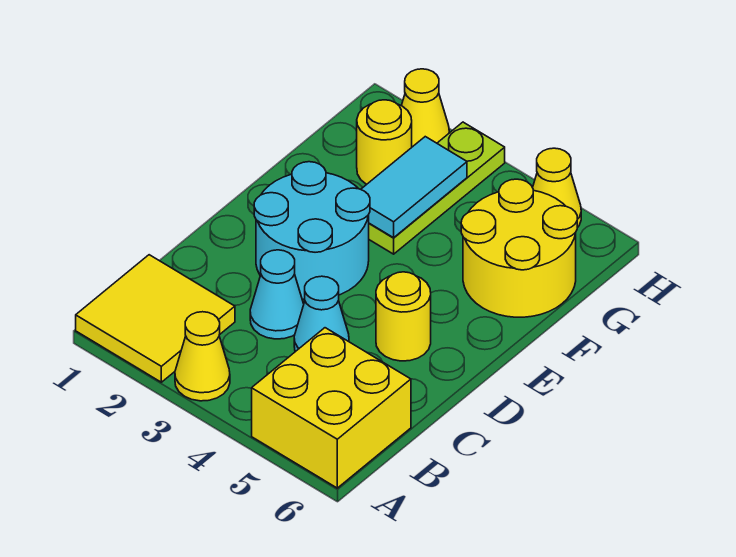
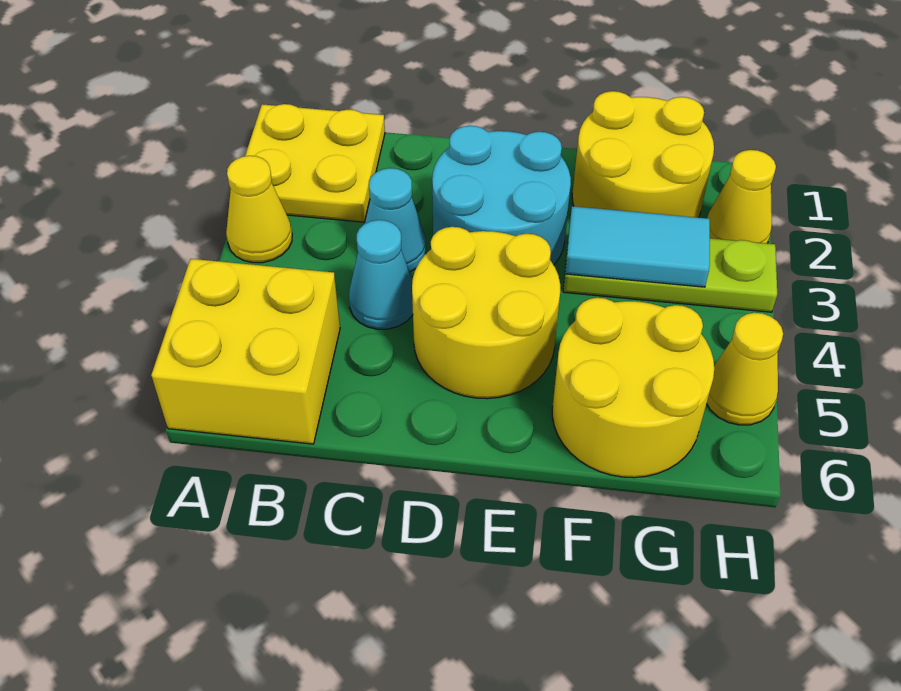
yellow tile A1:B2 level 1 -> yellow plate A1:B2 level 1
yellow round brick D5 level 1 -> yellow round brick D4:E5 level 1
yellow round brick G2 level 1 -> yellow round brick F1:G2 level 1

